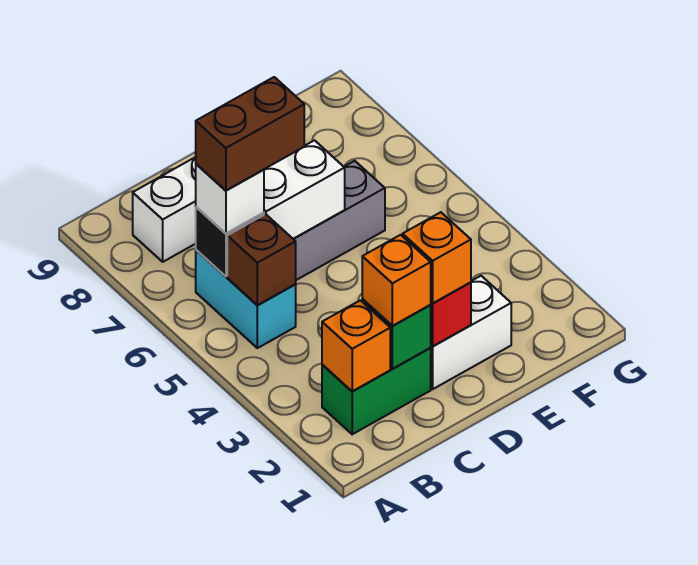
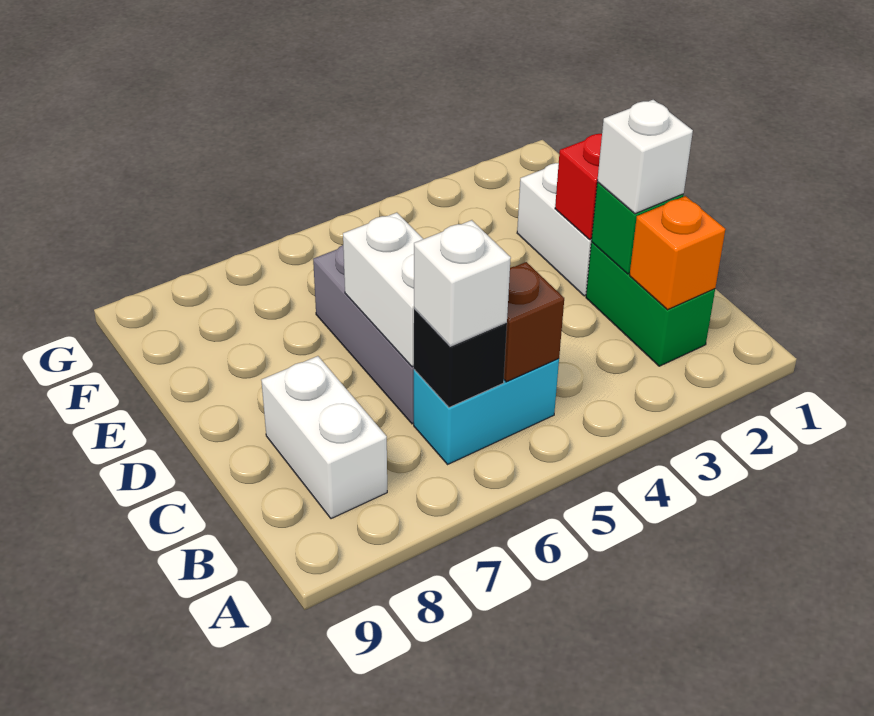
brown brick B6:C6 level 4 -> none
orange brick C2 level 3 -> white brick C2 level 3
orange brick D2 level 3 -> none

